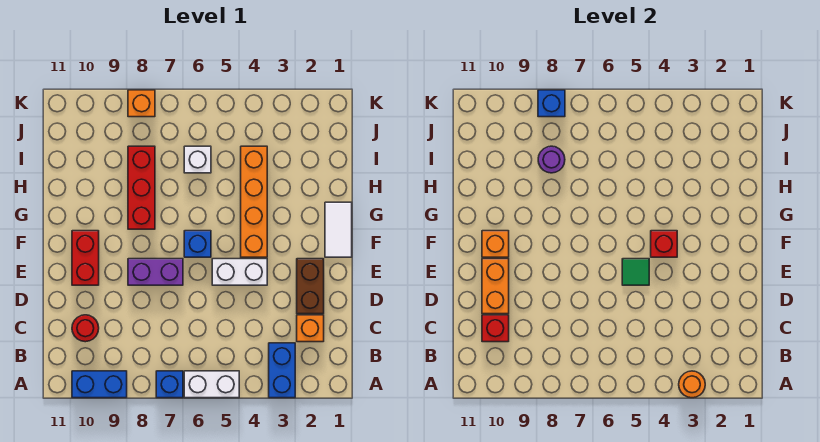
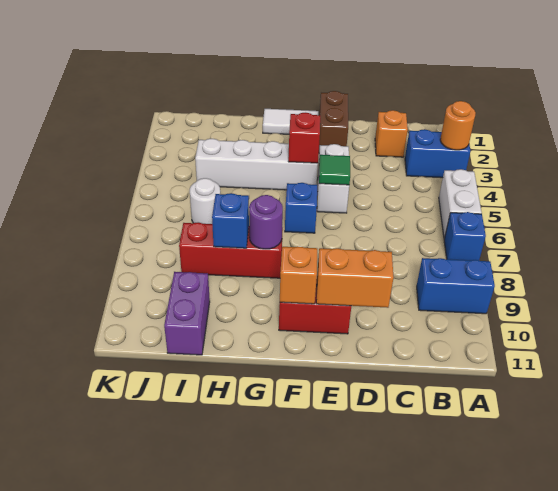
blue brick A9:A10 level 1 -> blue brick A9:B9 level 1
red round brick C10 level 1 -> none
red brick C10 level 2 -> none
brown brick D2:E2 level 1 -> brown brick E1:E2 level 1
purple brick E7:E8 level 1 -> purple brick I10:I11 level 1
orange brick F4:I4 level 1 -> white brick F4:I4 level 1
white brick I6 level 1 -> white round brick I6 level 1
purple round brick I8 level 2 -> purple round brick G8 level 2
orange brick K8 level 1 -> none
blue brick K8 level 2 -> blue brick H8 level 2

